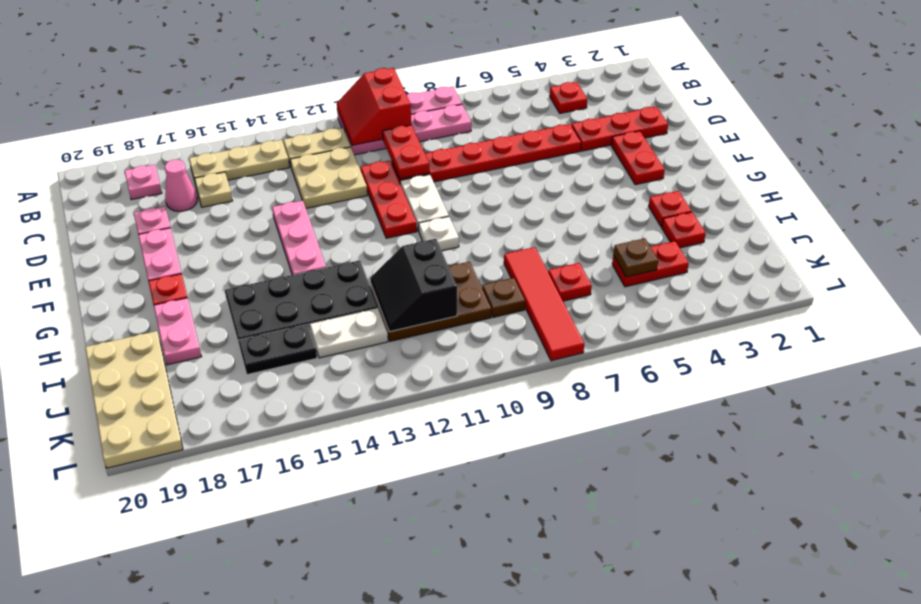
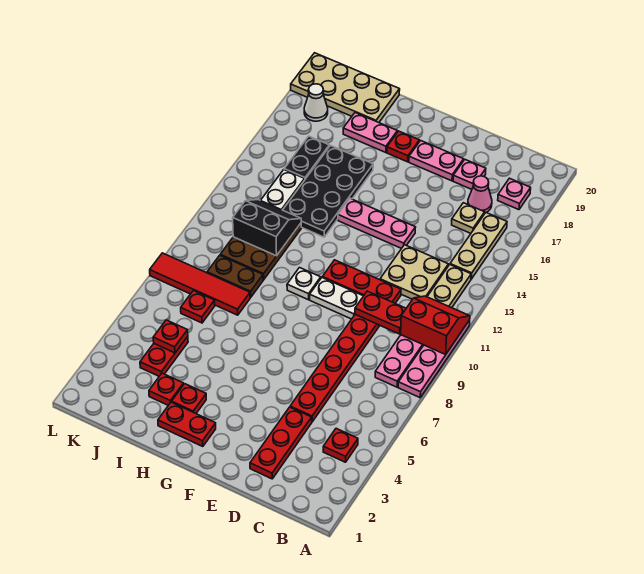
red plate E3:F3 level 1 -> red plate G2:H2 level 1
brown plate J5 level 2 -> red plate J5 level 2
brown plate J9 level 1 -> brown plate I9:J9 level 1
none -> white cone K18 level 1

